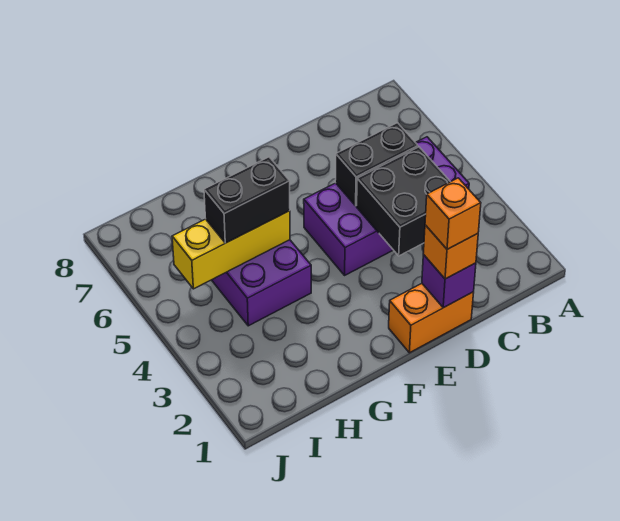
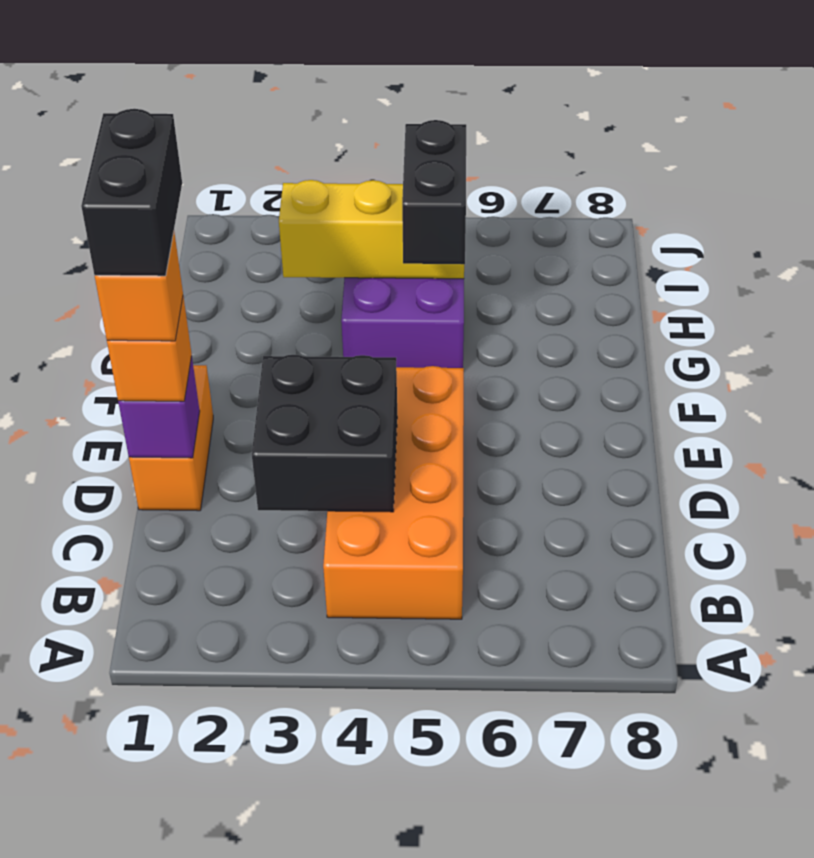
purple brick B4:E5 level 1 -> orange brick B4:E5 level 1
black brick C5:D5 level 2 -> black brick D1:E1 level 5
yellow brick G5:I5 level 2 -> yellow brick H3:H5 level 2

